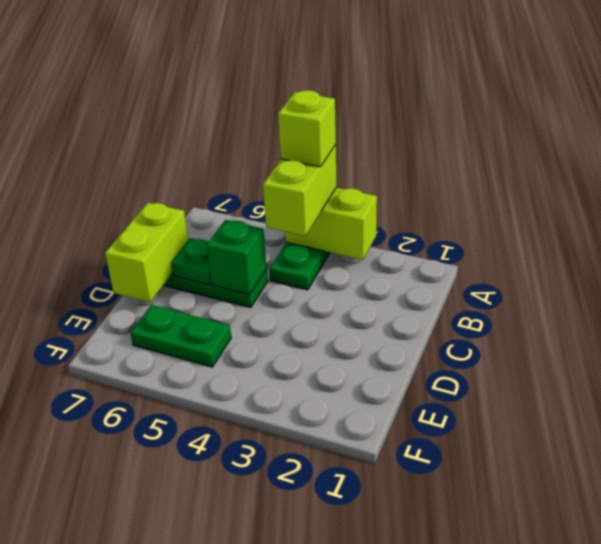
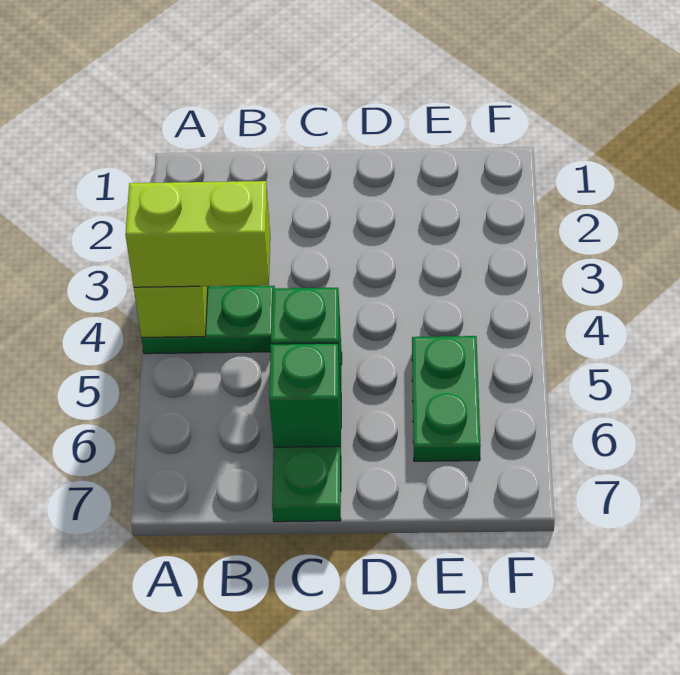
lime brick A4 level 4 -> none
green plate C6 level 2 -> green brick C6 level 2
lime brick C7:D7 level 2 -> none

